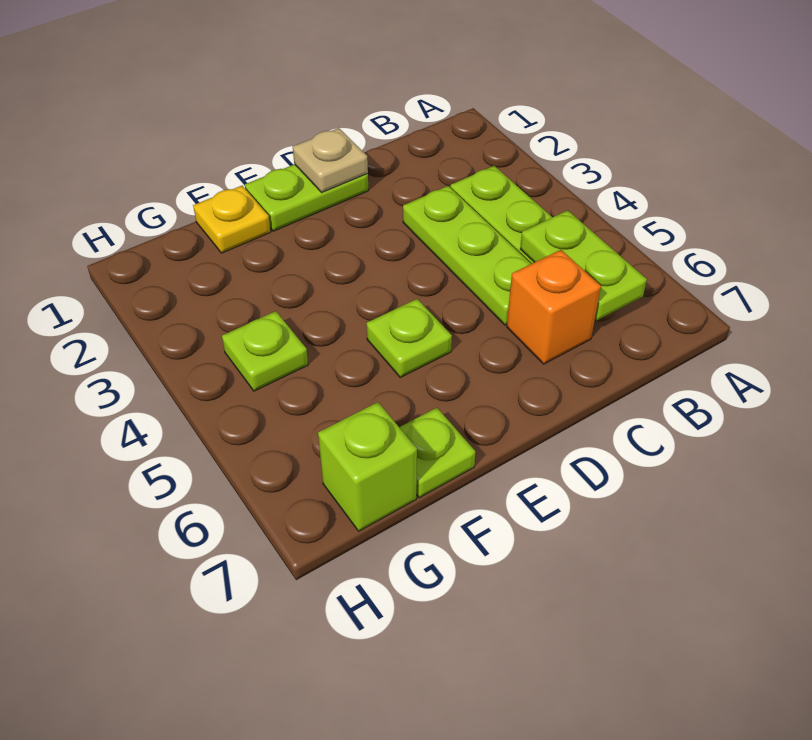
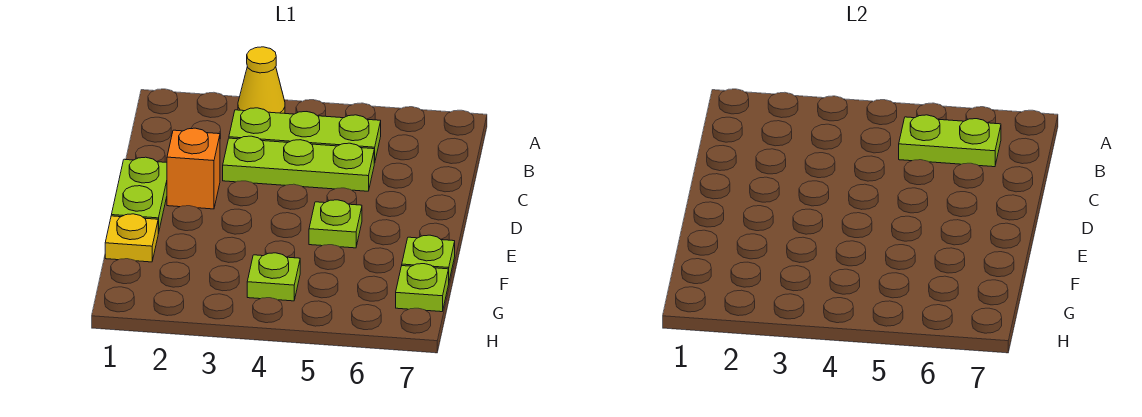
none -> yellow cone A3 level 1
orange brick C6 level 1 -> orange brick D2 level 1
tan plate D1 level 2 -> none
lime brick G7 level 1 -> lime plate G7 level 1

